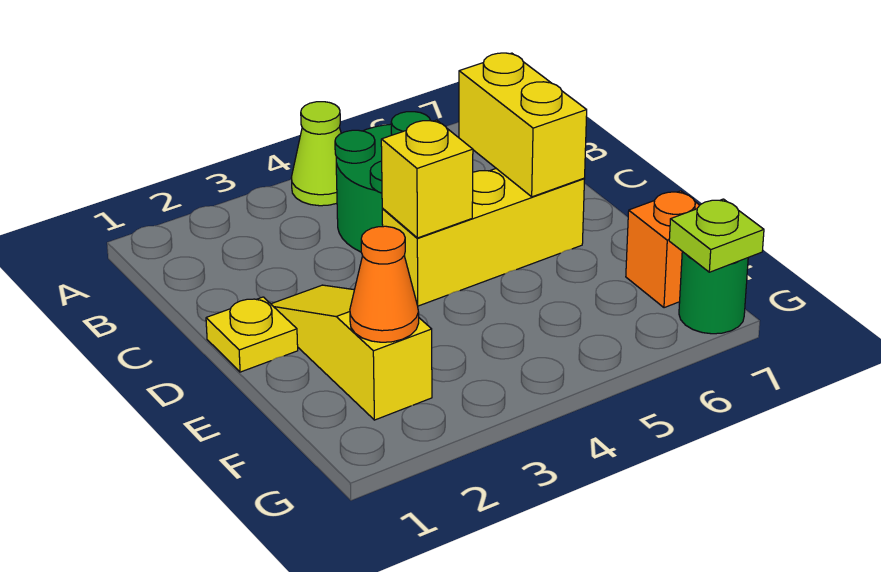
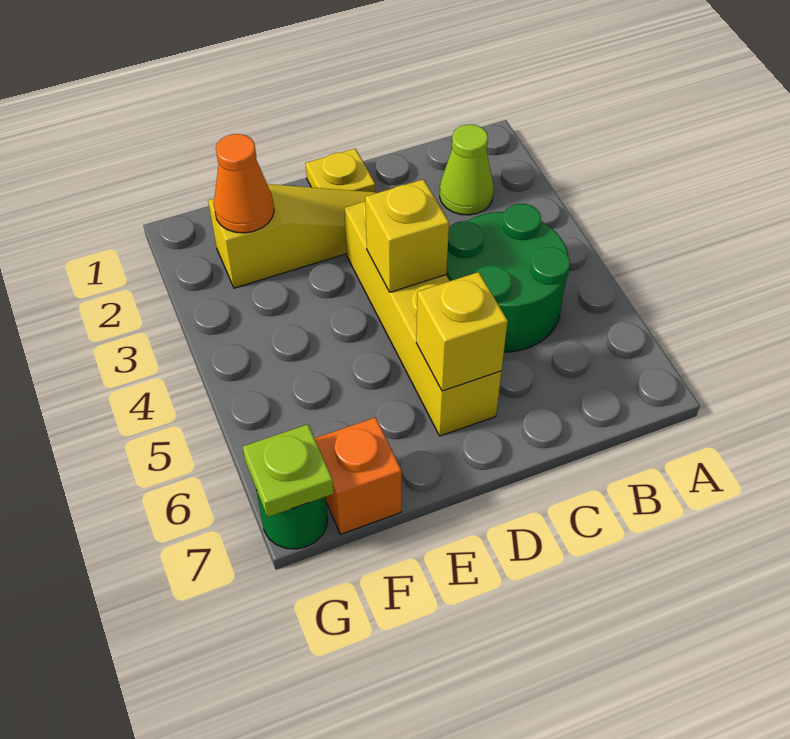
lime cone A4 level 1 -> lime cone B2 level 1
yellow brick C6:D6 level 2 -> yellow brick D6 level 2
yellow brick D4:D6 level 1 -> yellow brick D3:D6 level 1

